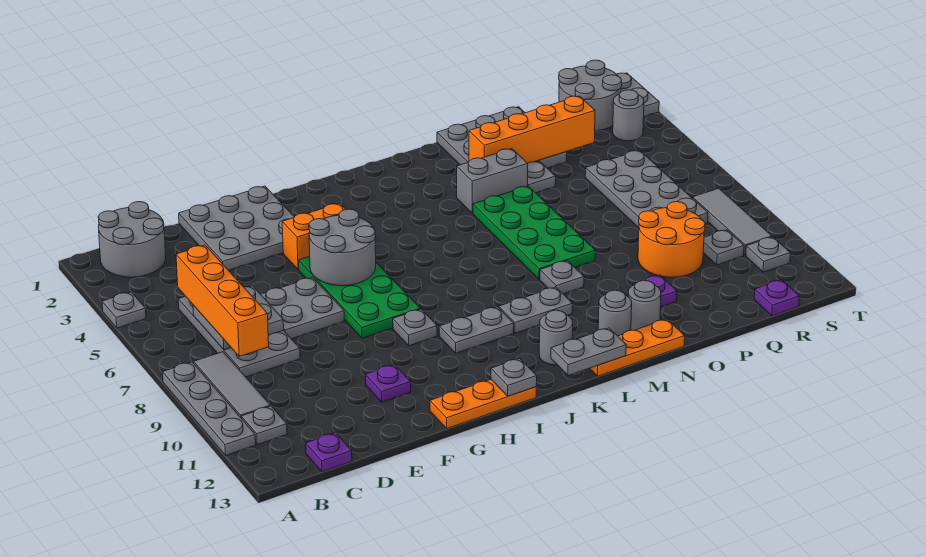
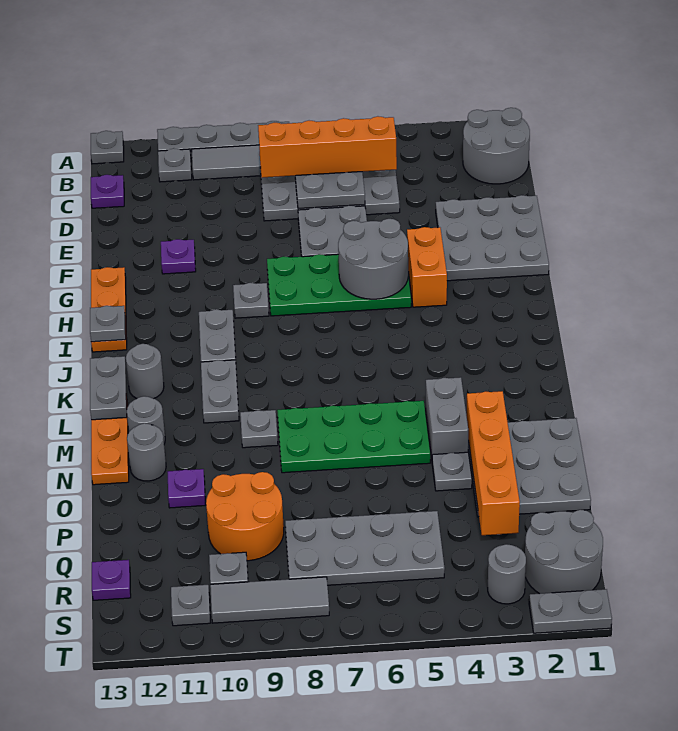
grey plate A4 level 1 -> grey plate A13 level 1

